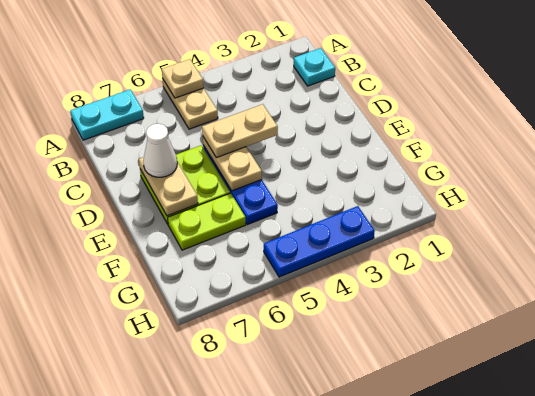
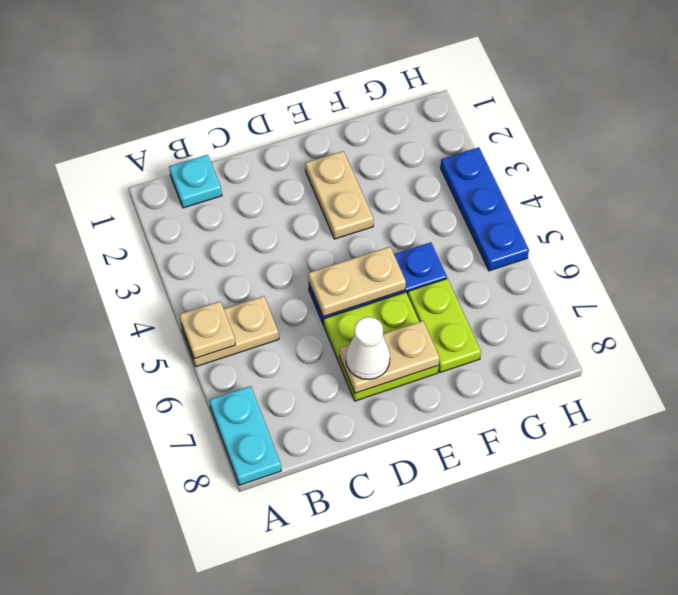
tan plate D4:D5 level 3 -> tan plate E2:E3 level 1

